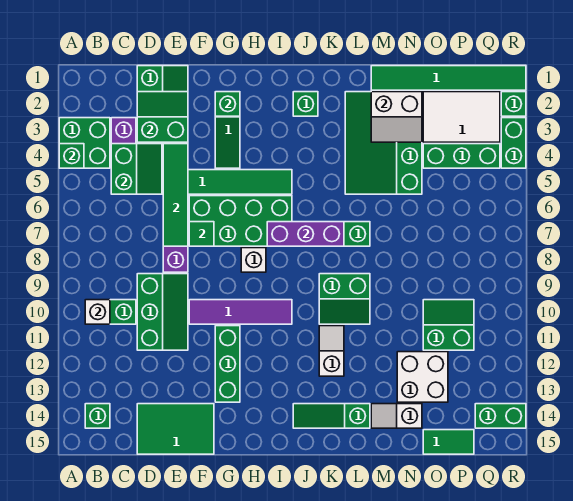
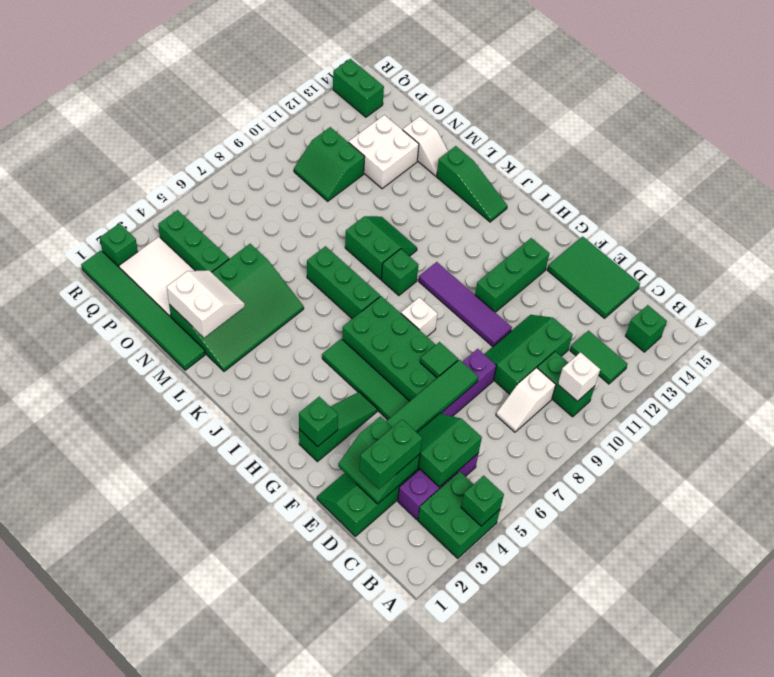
purple brick I7:K7 level 2 -> none
green brick J2 level 1 -> green brick J9 level 1
white slope K11:K12 level 1 top 12 -> white slope C8:C9 level 1 top 9
green tile O15:P15 level 1 -> green tile B12:C12 level 1
green brick R3:R4 level 1 -> green brick D2:D3 level 3

